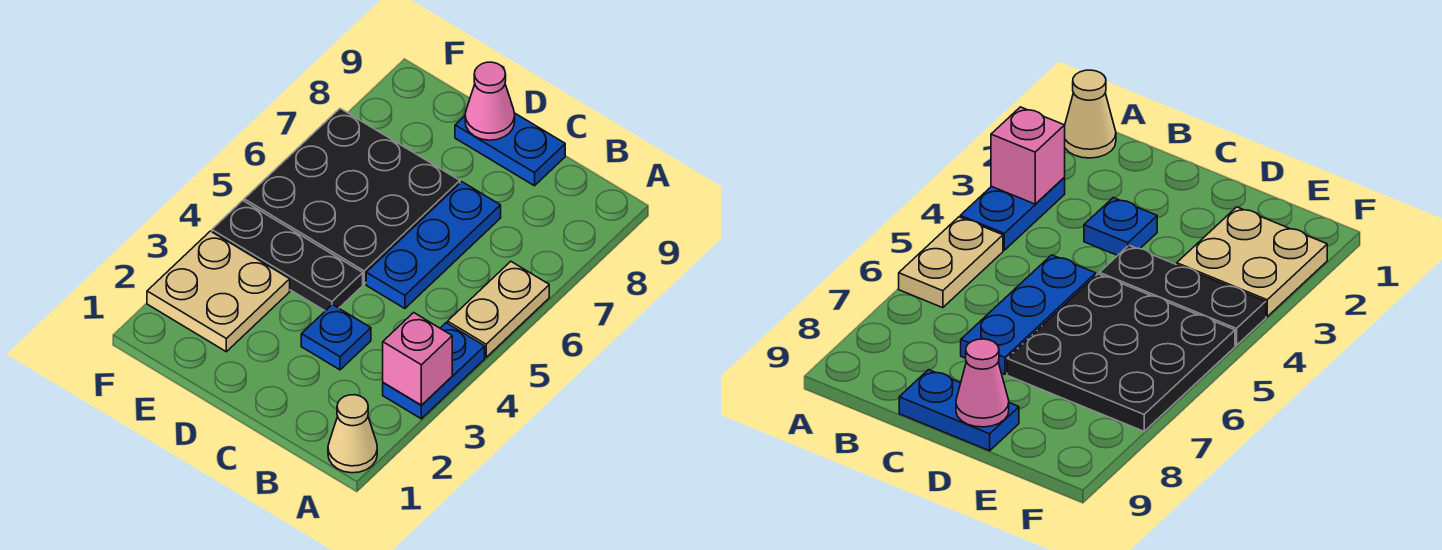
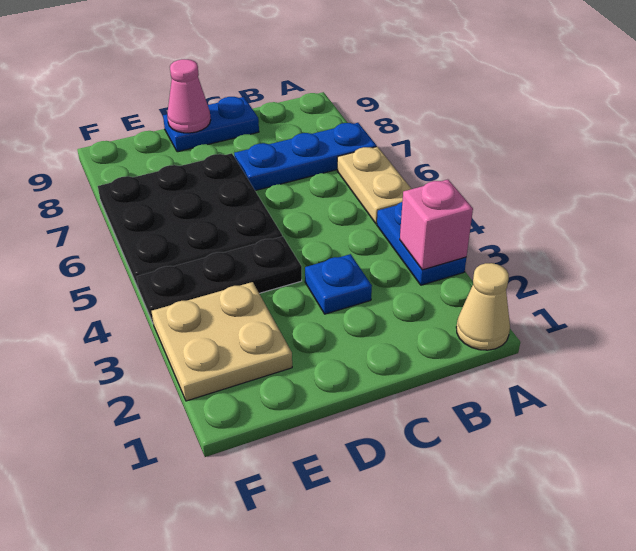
blue plate C5:C7 level 1 -> blue plate A7:C7 level 1

